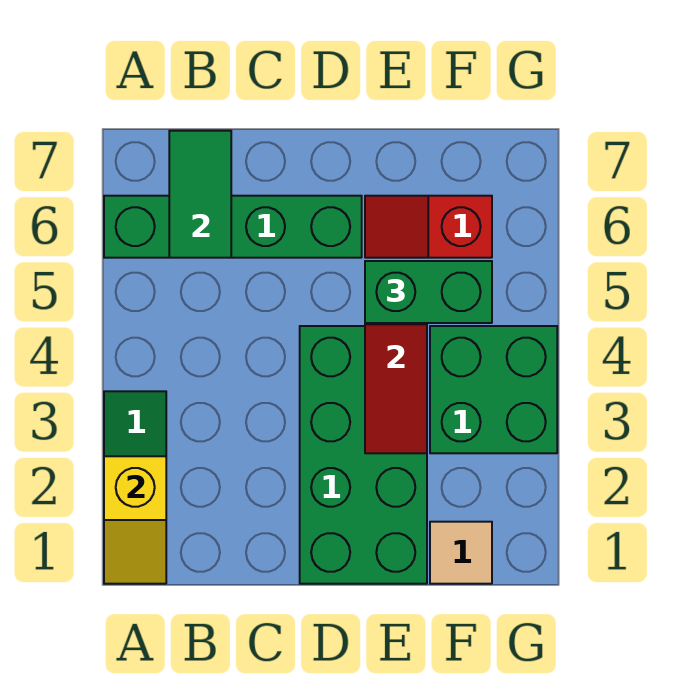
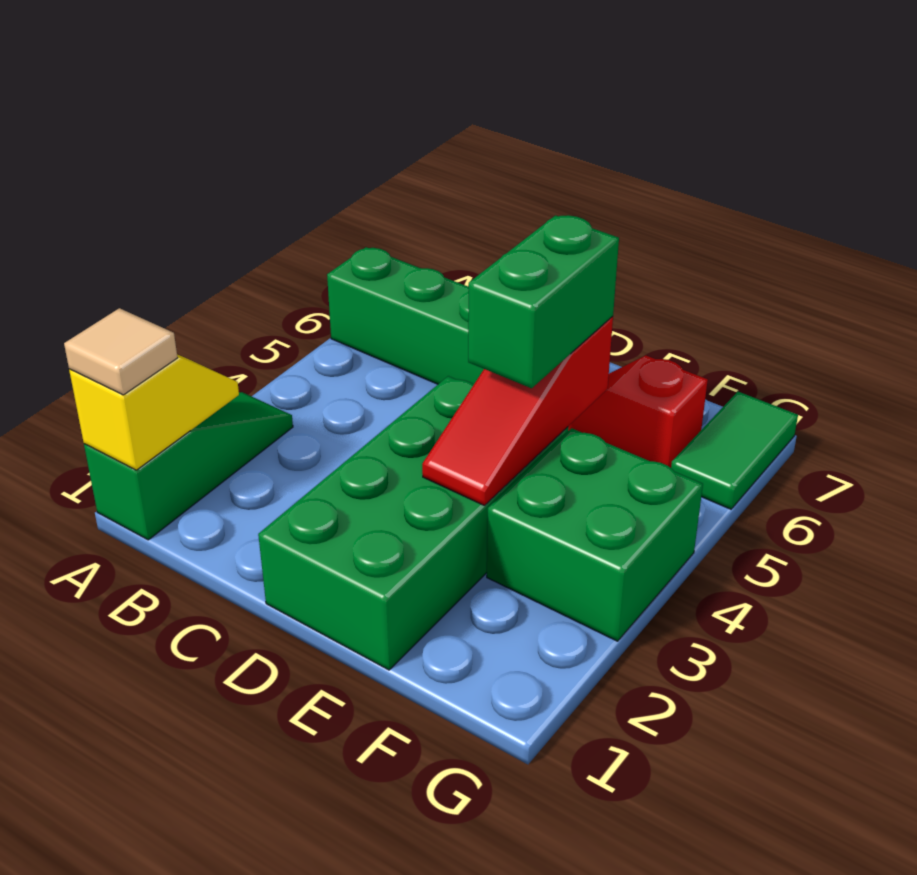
yellow slope A1:A2 level 2 top 2 -> yellow slope A1:A2 level 2 top 1
green tile B6:B7 level 2 -> green tile G6:G7 level 1
green brick E5:F5 level 3 -> green brick E4:E5 level 3
tan tile F1 level 1 -> tan tile A1 level 3

